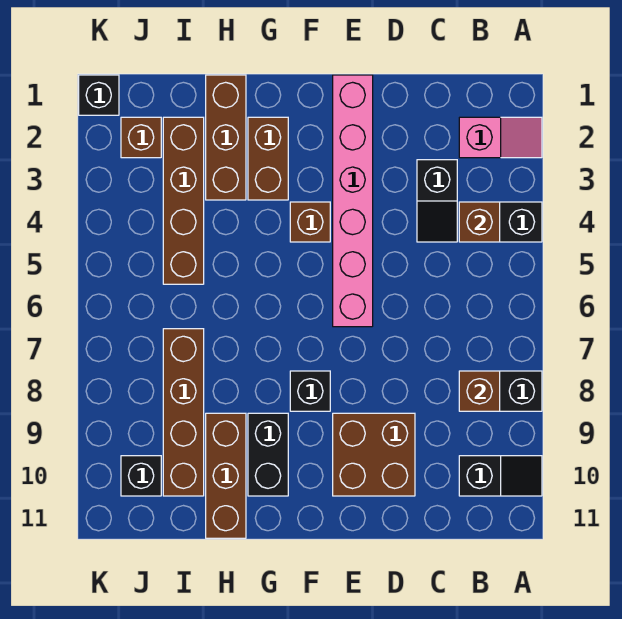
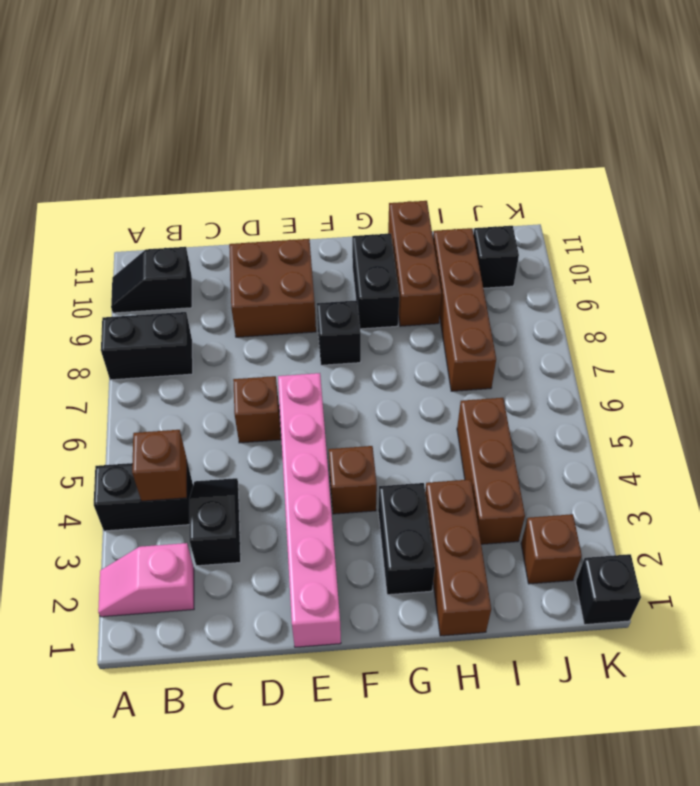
brown brick B8 level 2 -> brown brick D6 level 1
brown brick G2:G3 level 1 -> black brick G2:G3 level 1
brown brick I2:I5 level 1 -> brown brick I3:I5 level 1

